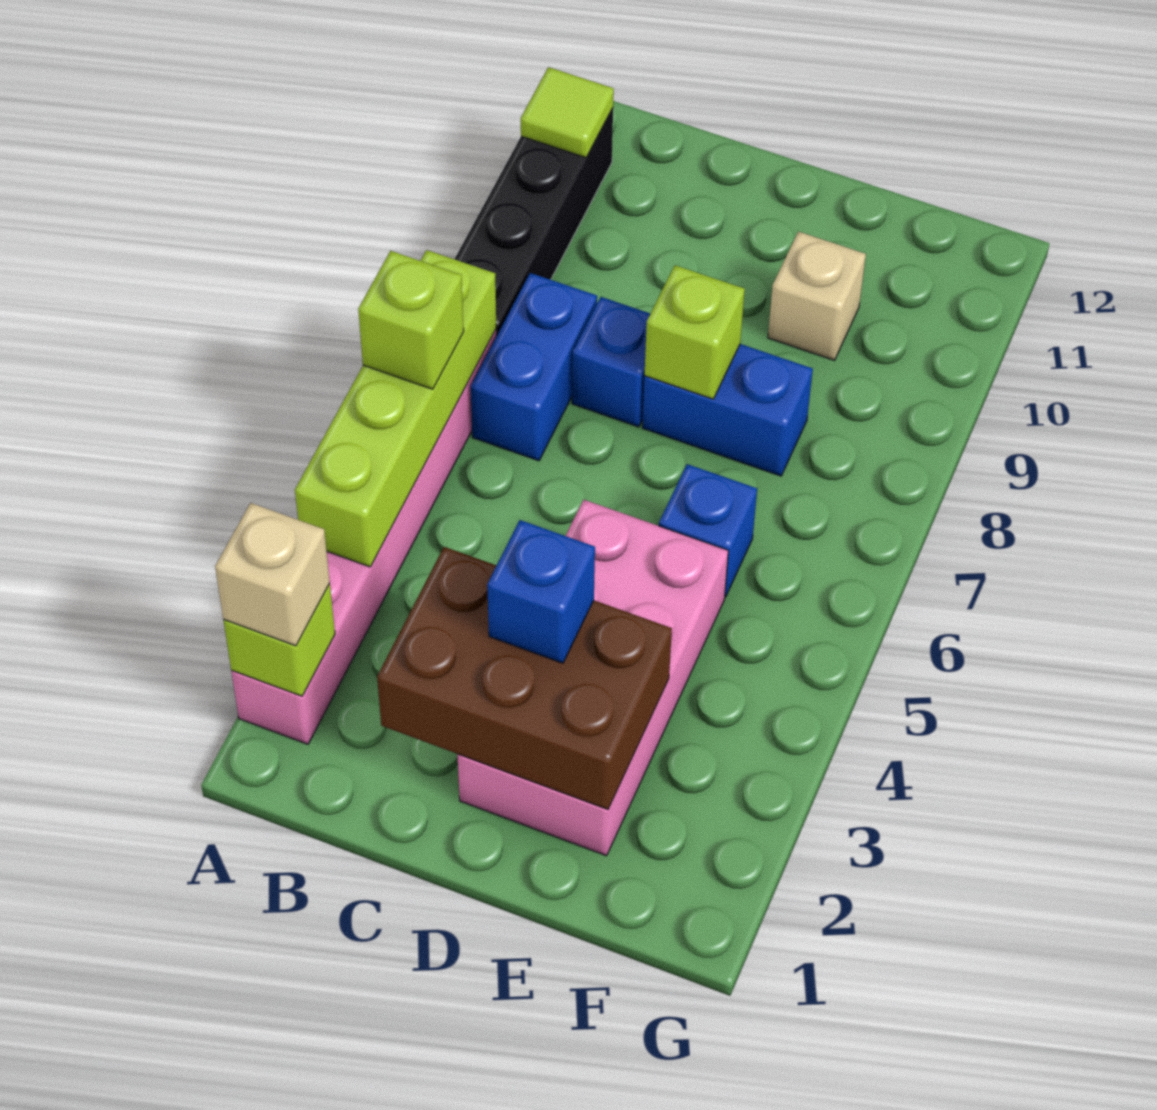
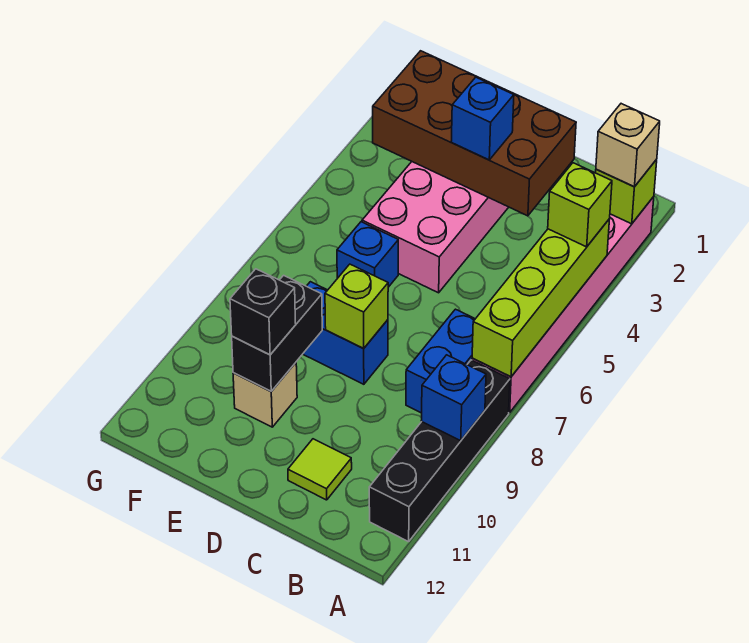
lime brick A6 level 3 -> lime brick A4 level 3
lime tile A11 level 2 -> lime tile C11 level 1
brown brick C2:E3 level 2 -> brown brick C2:F3 level 2
blue brick C8 level 1 -> blue brick A9 level 2
none -> black brick E9:E10 level 2
none -> black brick E10 level 3

